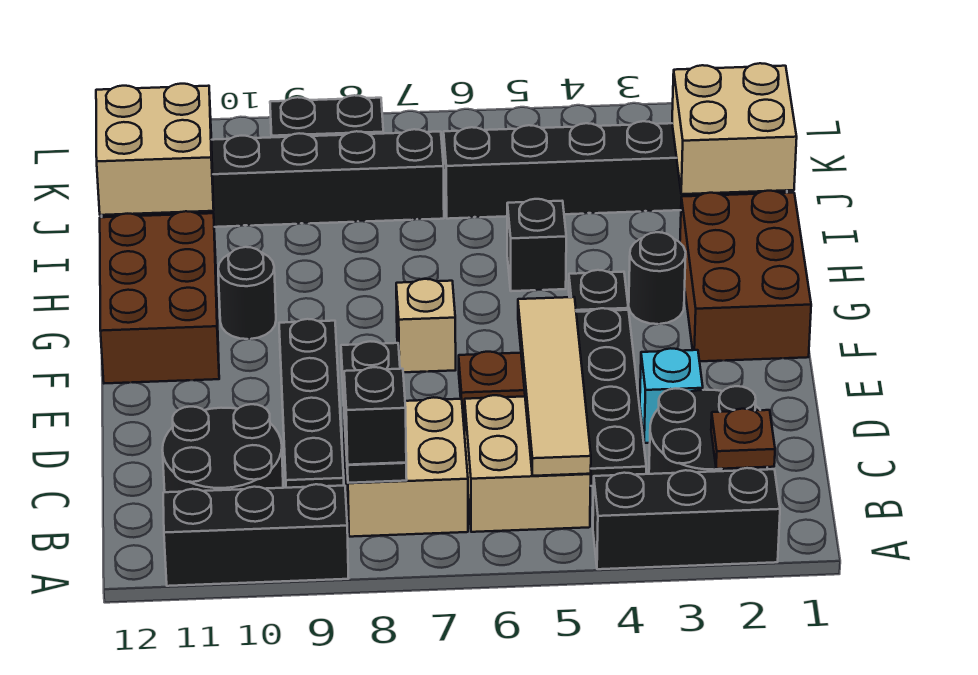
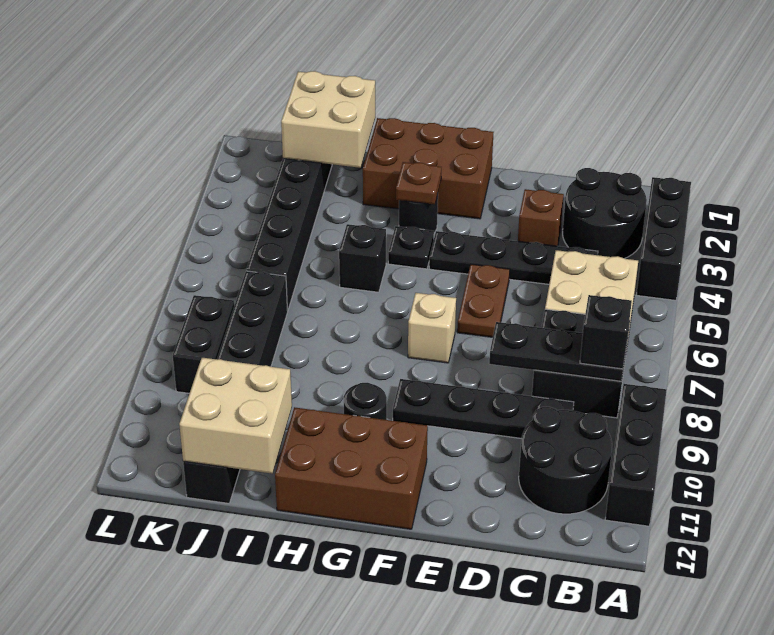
brown plate B2 level 2 -> brown plate G3 level 2
tan tile B5:E5 level 2 -> none
tan brick B7:C8 level 1 -> black brick B7:C8 level 1
cyan brick D3 level 1 -> brown brick D3 level 1

